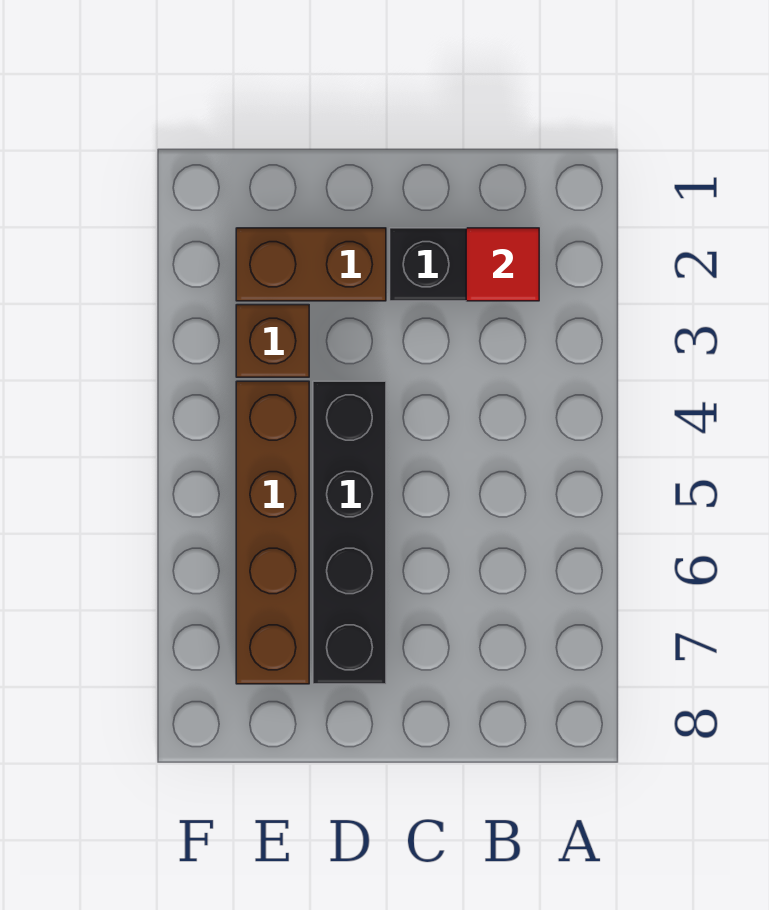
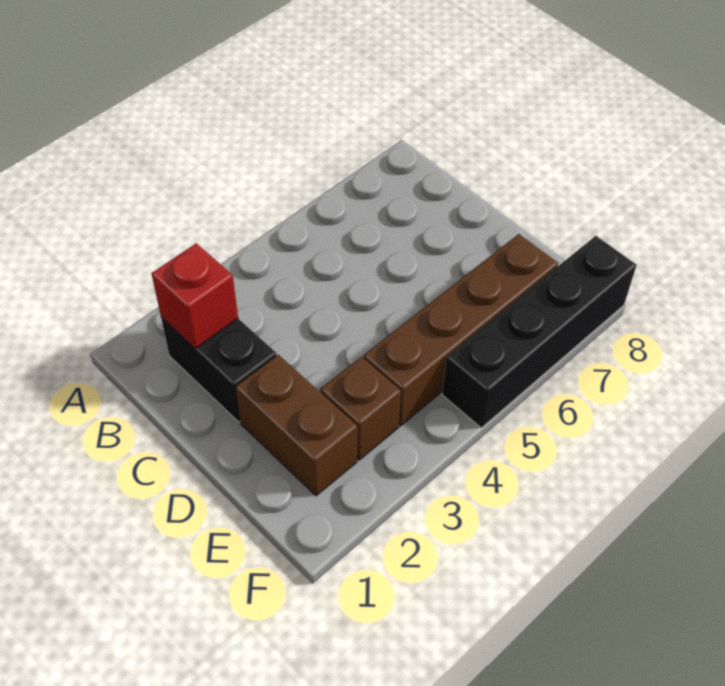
red tile B2 level 2 -> red brick B2 level 2
black brick D4:D7 level 1 -> black brick F5:F8 level 1

